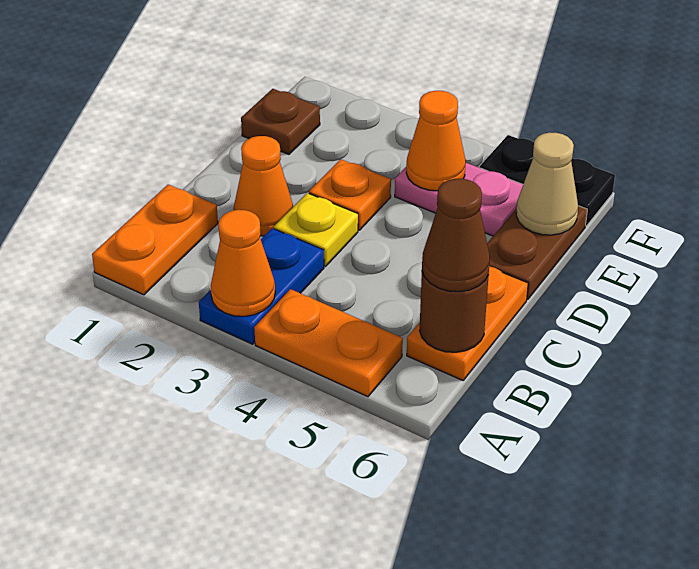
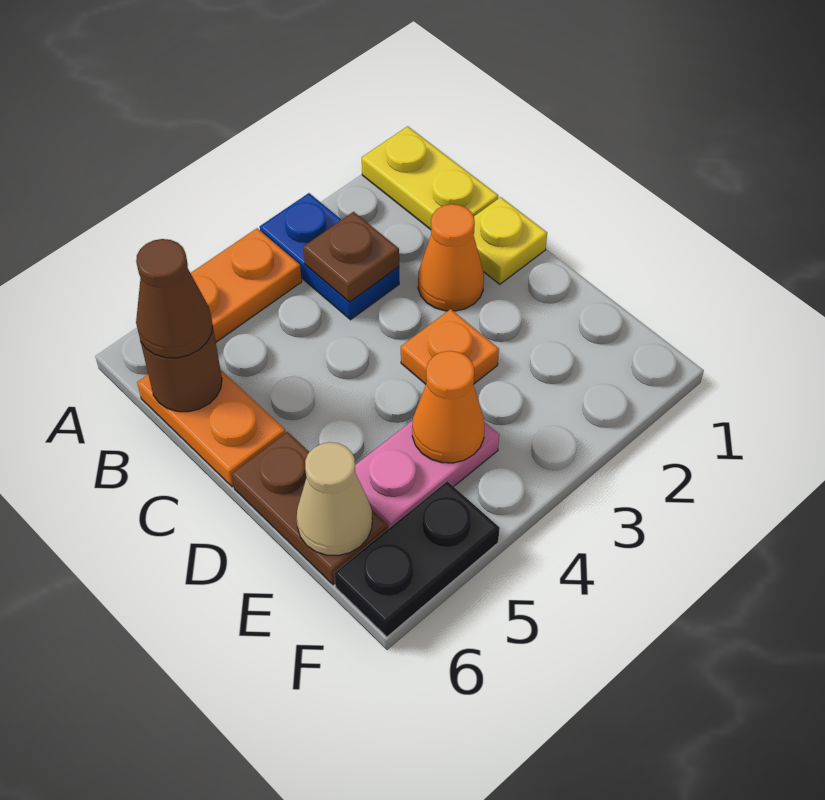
orange plate A1:B1 level 1 -> yellow plate A1:B1 level 1
orange cone A3 level 2 -> none
yellow plate C3 level 1 -> yellow plate C1 level 1
brown plate E1 level 1 -> brown plate B3 level 2

